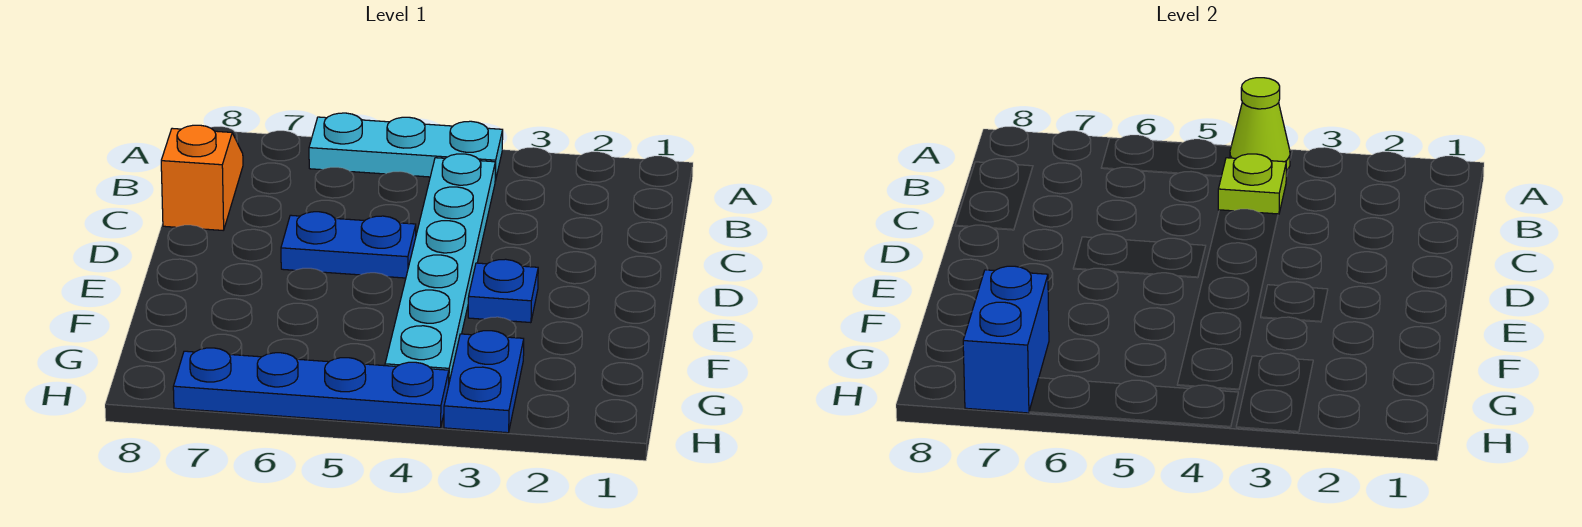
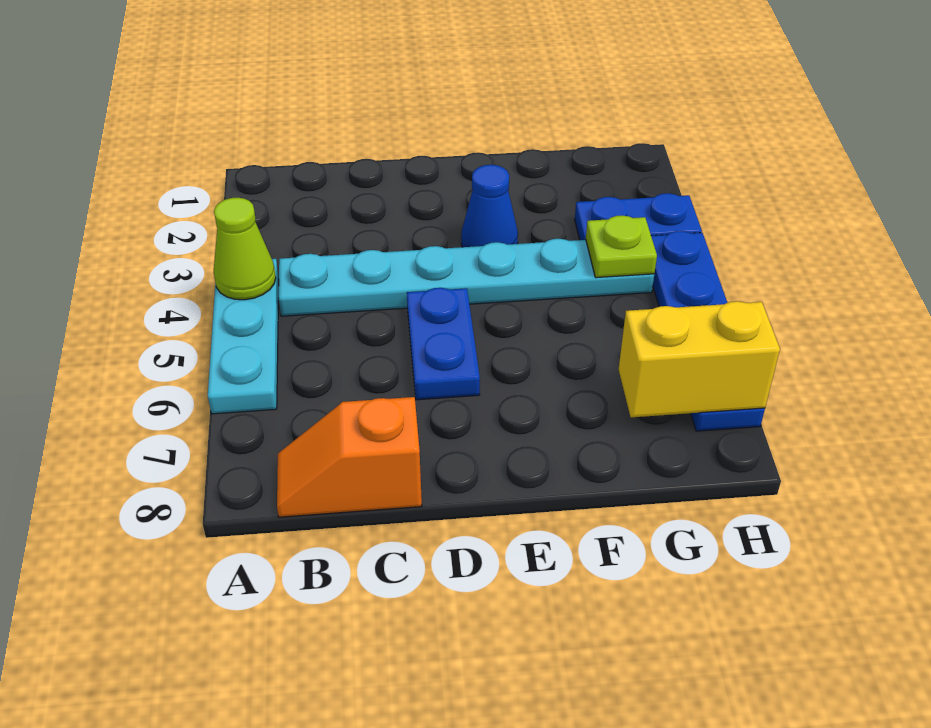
lime plate B4 level 2 -> lime plate G4 level 2
blue plate E3 level 1 -> blue cone E3 level 1
blue brick G7:H7 level 2 -> yellow brick G7:H7 level 2

